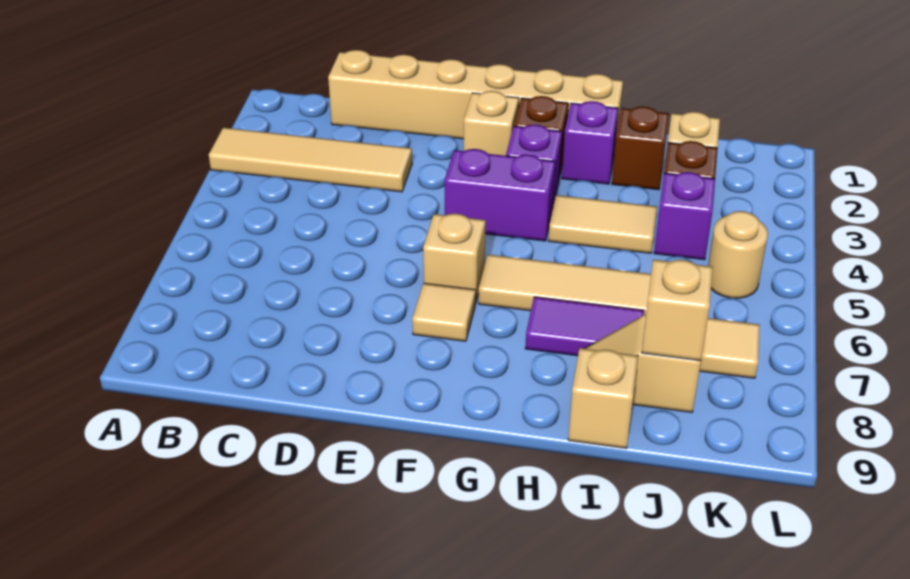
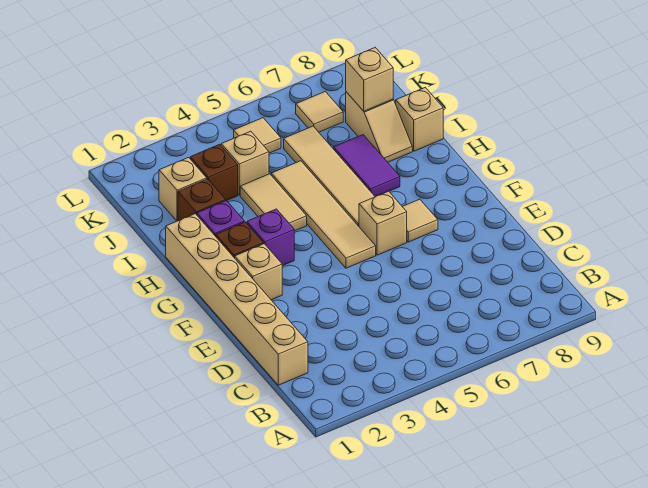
tan tile A3:D3 level 1 -> tan tile F5:I5 level 1
purple brick F4:G4 level 1 -> none
purple brick J4 level 1 -> tan brick J4 level 1
tan round brick K5 level 1 -> tan tile K5 level 1

